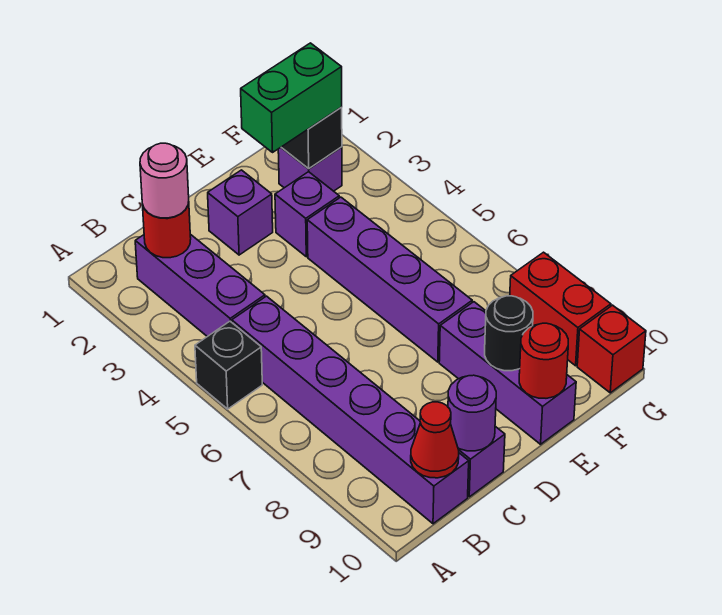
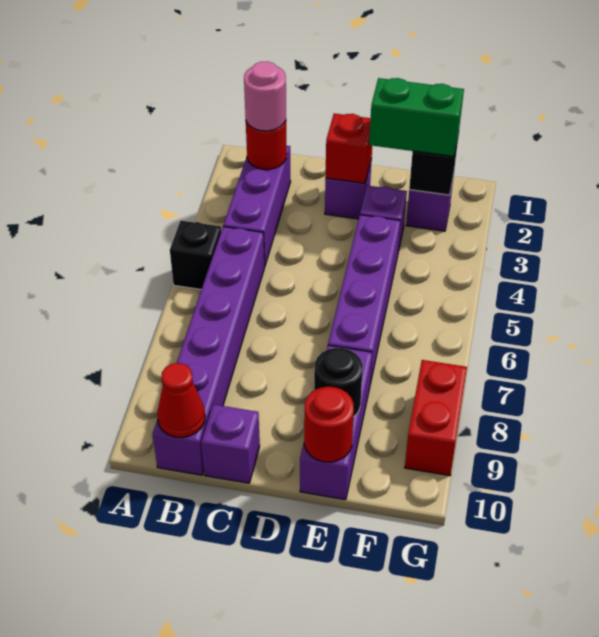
purple round brick C10 level 2 -> none
red brick G10 level 1 -> red brick D2 level 2

